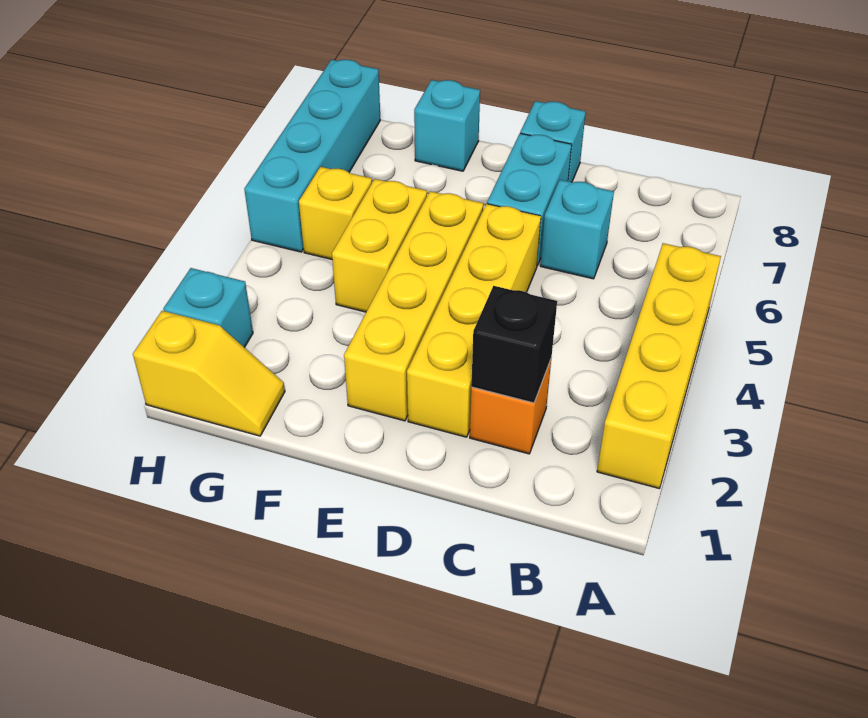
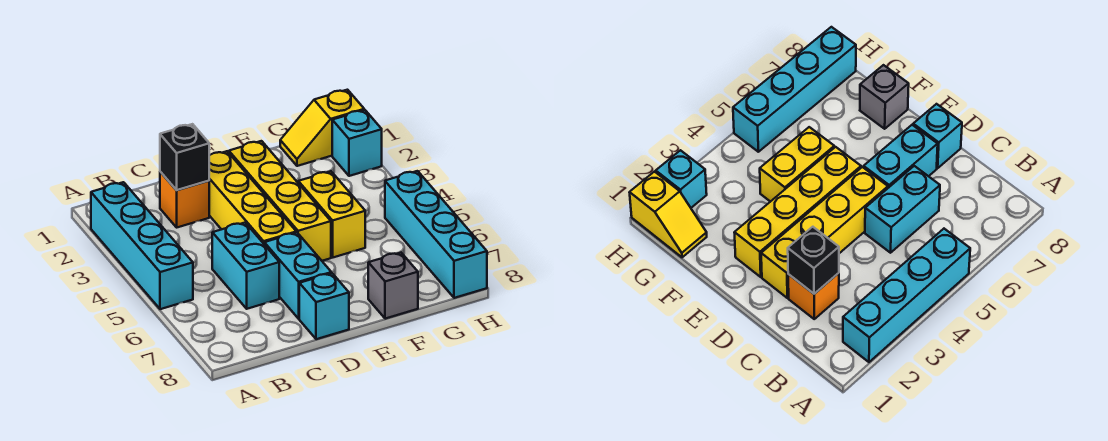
yellow brick A2:A5 level 1 -> cyan brick A2:A5 level 1
cyan brick C6 level 1 -> cyan brick C5:C6 level 1
cyan brick F8 level 1 -> grey brick F8 level 1
yellow brick G5 level 1 -> none

